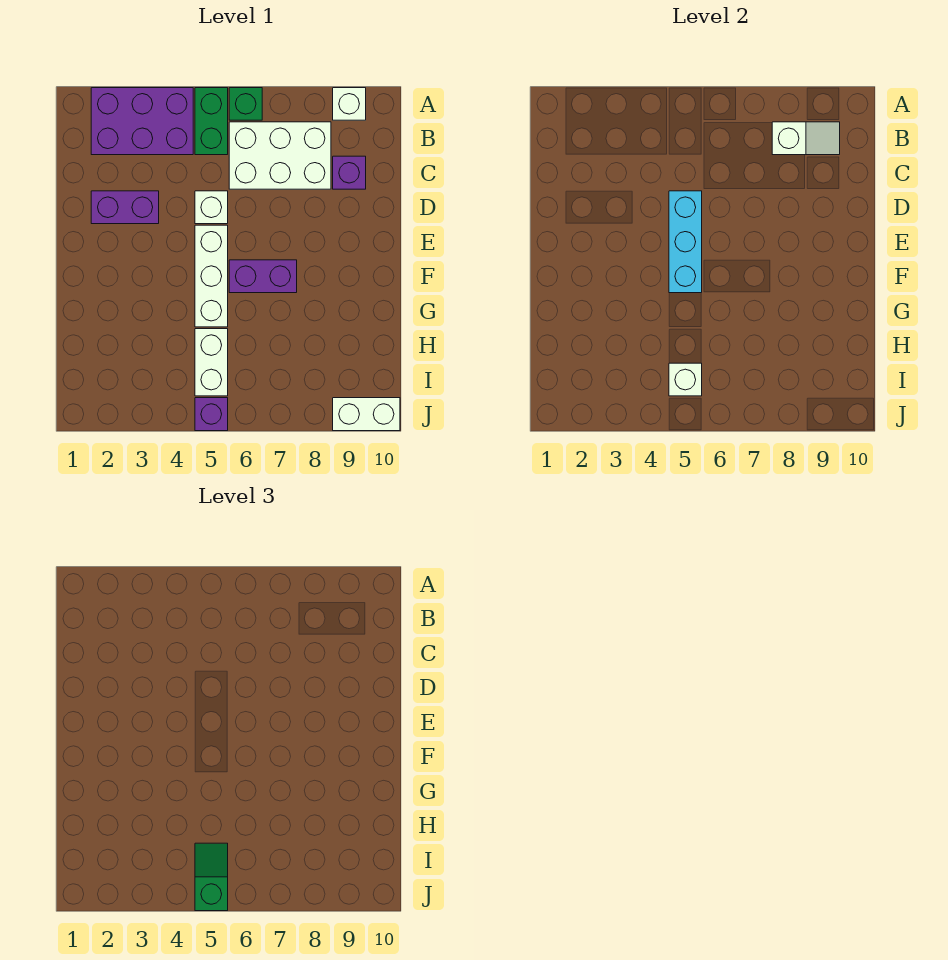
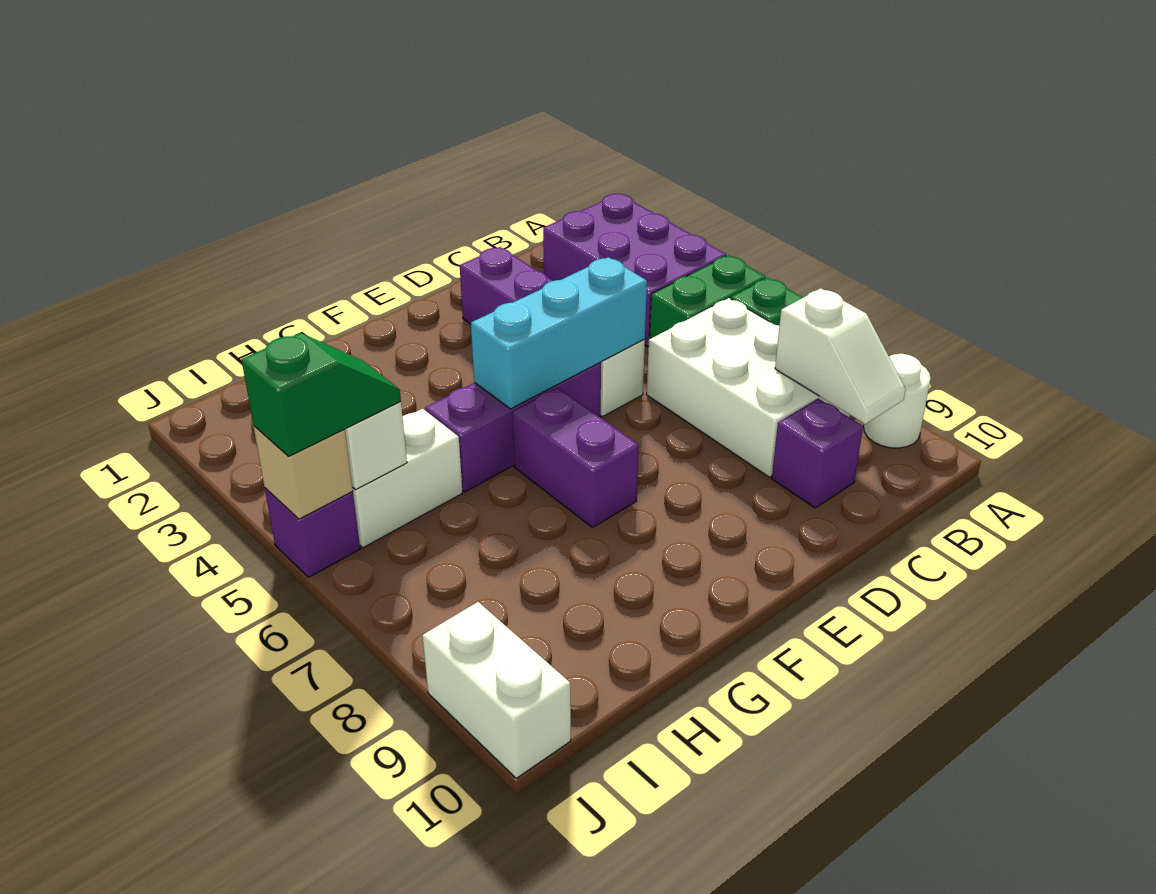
white brick A9 level 1 -> white round brick A9 level 1
white brick E5:G5 level 1 -> purple brick E5:G5 level 1
none -> tan brick J5 level 2

